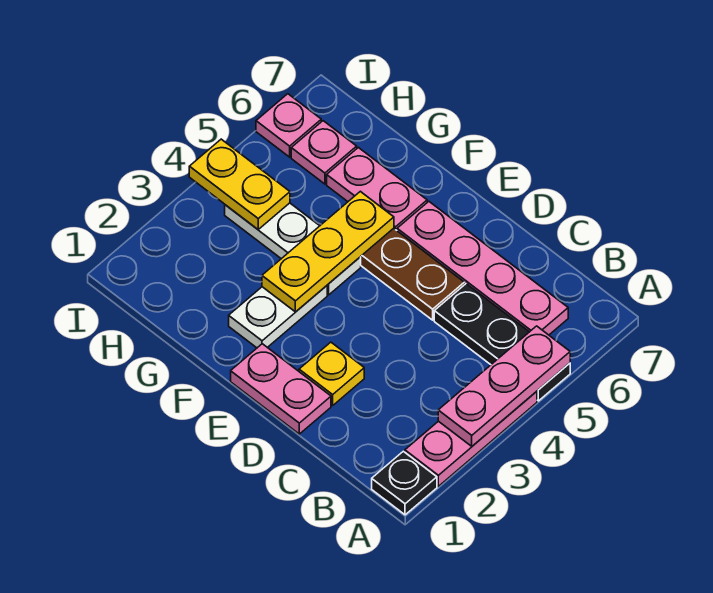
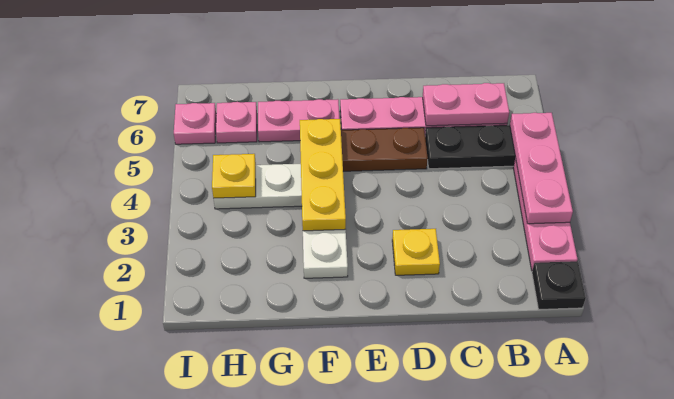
pink plate D1:E1 level 1 -> pink plate B6:C6 level 2
yellow plate H4:I4 level 2 -> yellow plate H4 level 2

